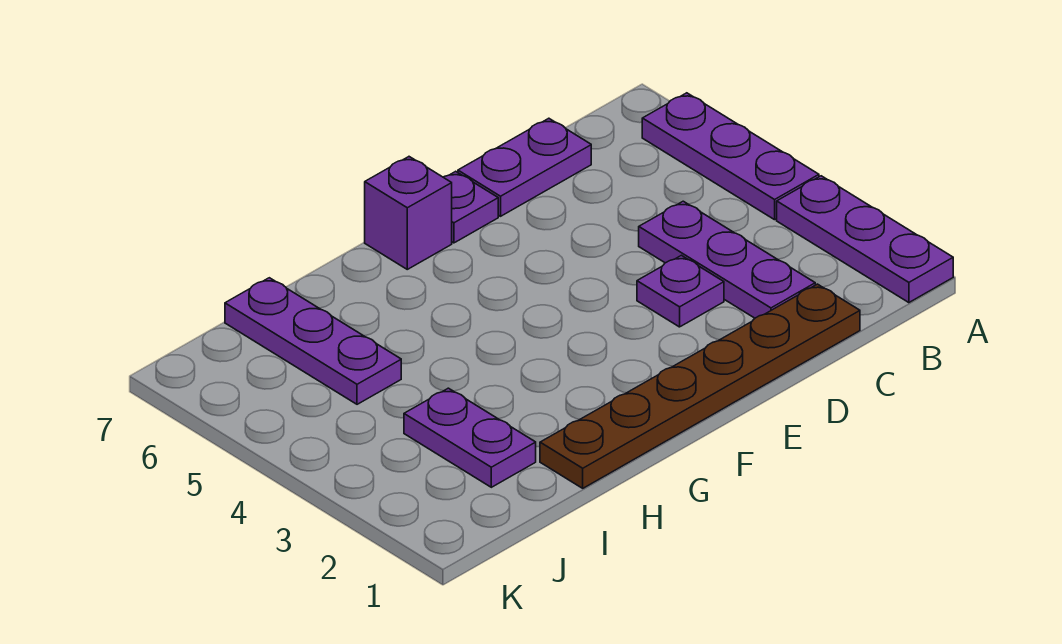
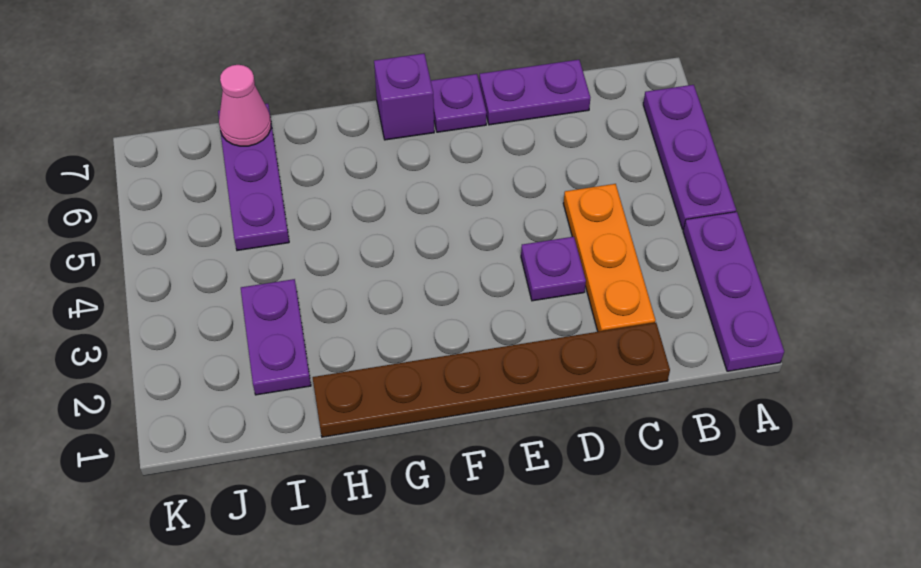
purple plate C2:C4 level 1 -> orange plate C2:C4 level 1
none -> pink cone I7 level 2

